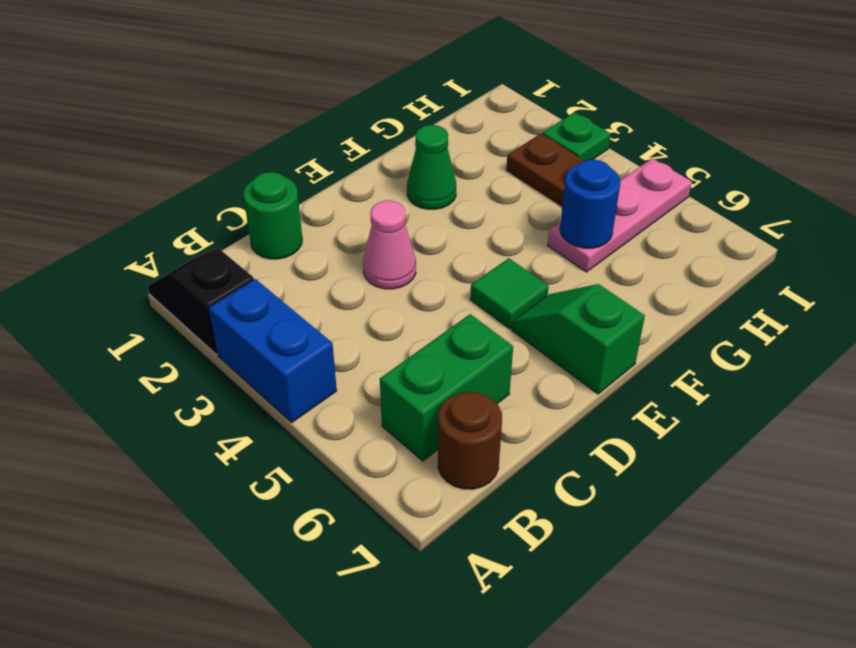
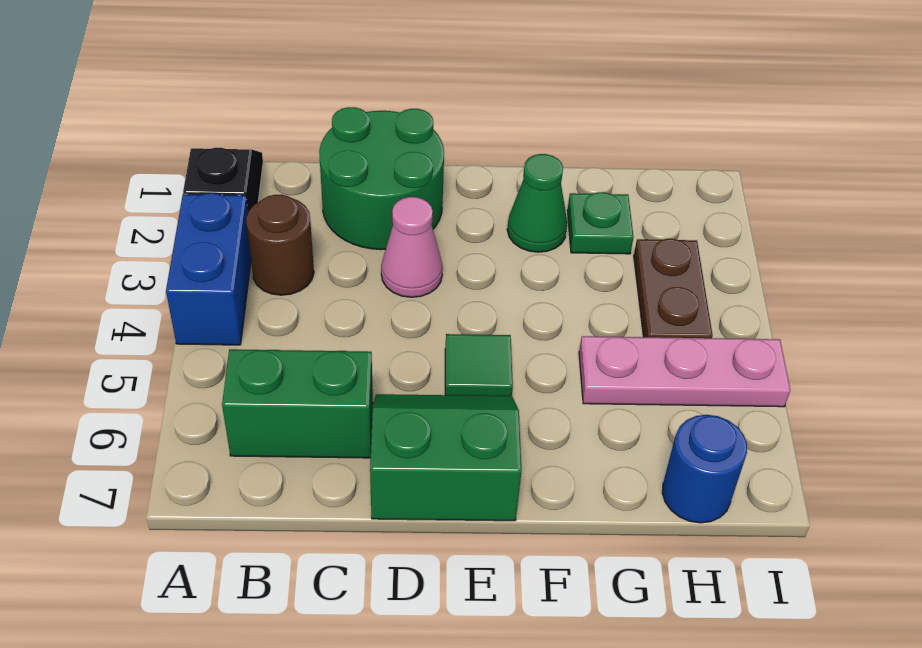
brown round brick B7 level 1 -> brown round brick B3 level 1
green round brick C1 level 1 -> green round brick C1:D2 level 1
green slope E6:E7 level 1 top 7 -> green slope D6:E7 level 1 top 7
blue round brick G5 level 2 -> blue round brick H7 level 1
green plate I3 level 1 -> green plate G2 level 1

